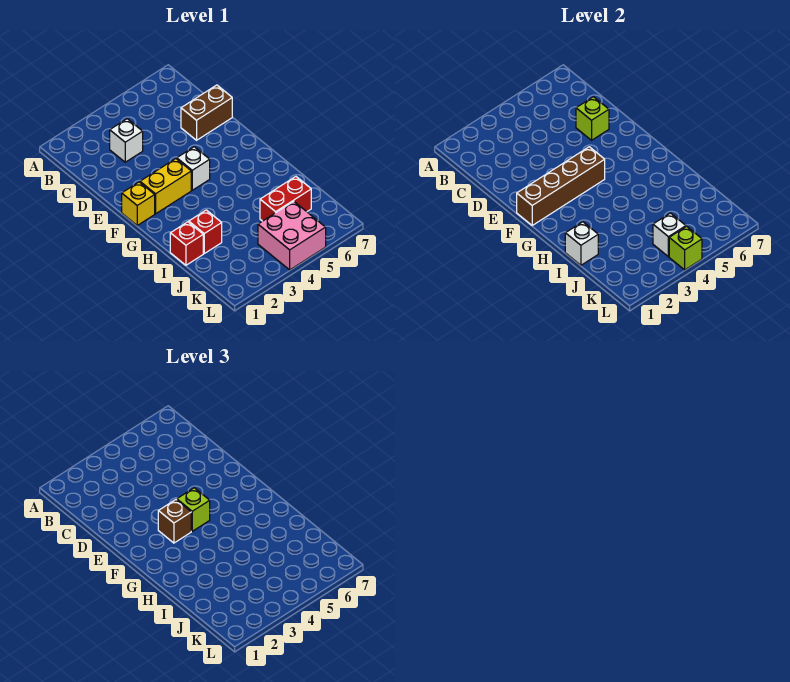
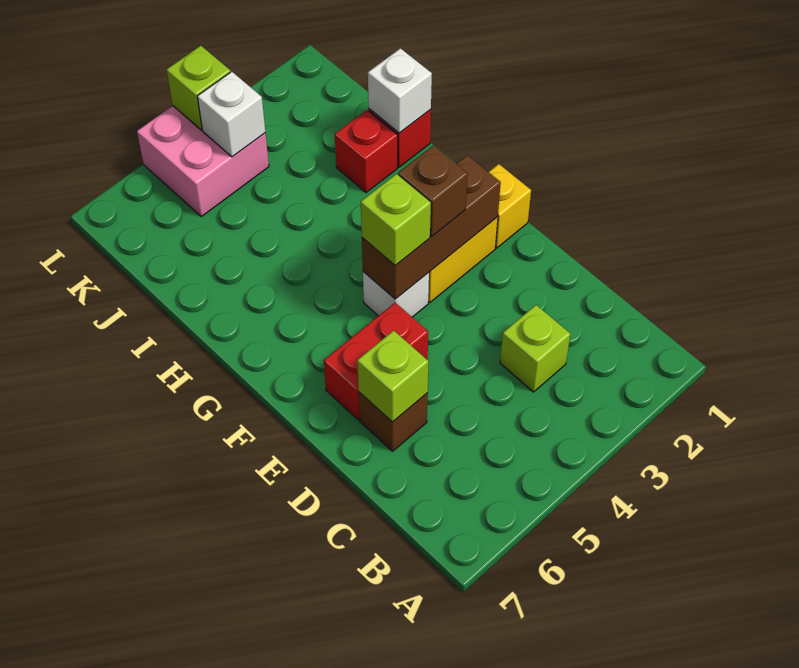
white brick C3 level 1 -> lime brick C3 level 1
brown brick D6:D7 level 1 -> brown brick D6 level 1
brown brick F1:F4 level 2 -> brown brick F2:F4 level 2
red brick J5:J6 level 1 -> red brick E5:E6 level 1

